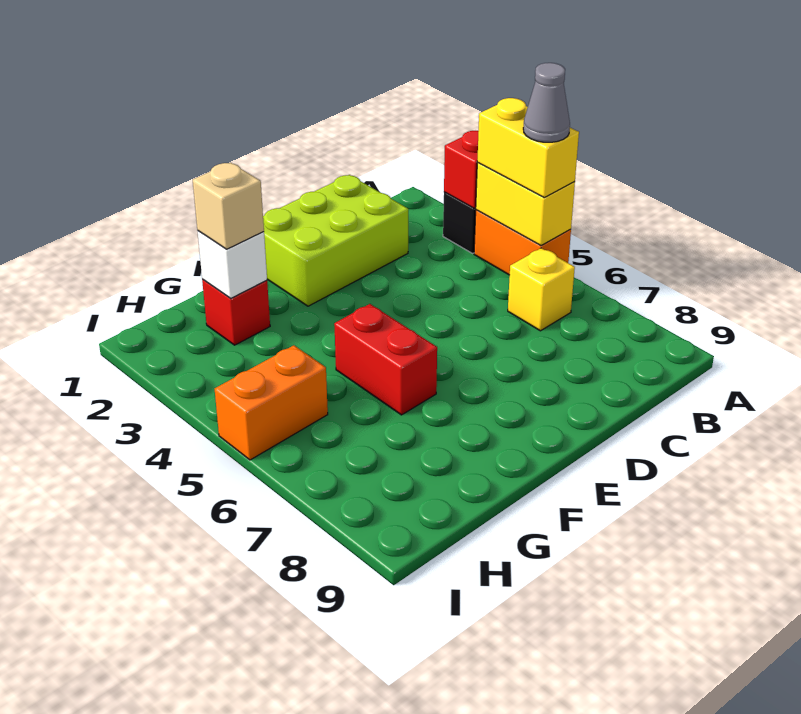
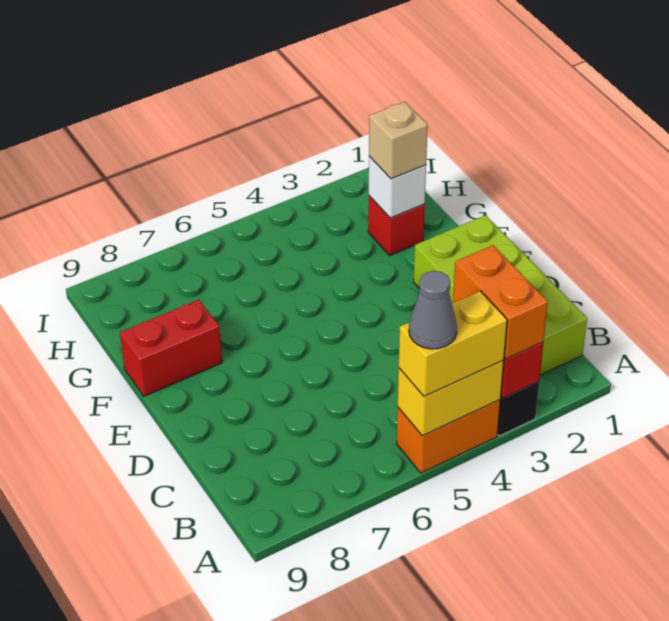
yellow brick B6 level 1 -> none
lime brick C1:E2 level 1 -> lime brick B1:E2 level 1
red brick F5:F6 level 1 -> red brick F8:F9 level 1
orange brick H5:I5 level 1 -> orange brick A3:B3 level 3

